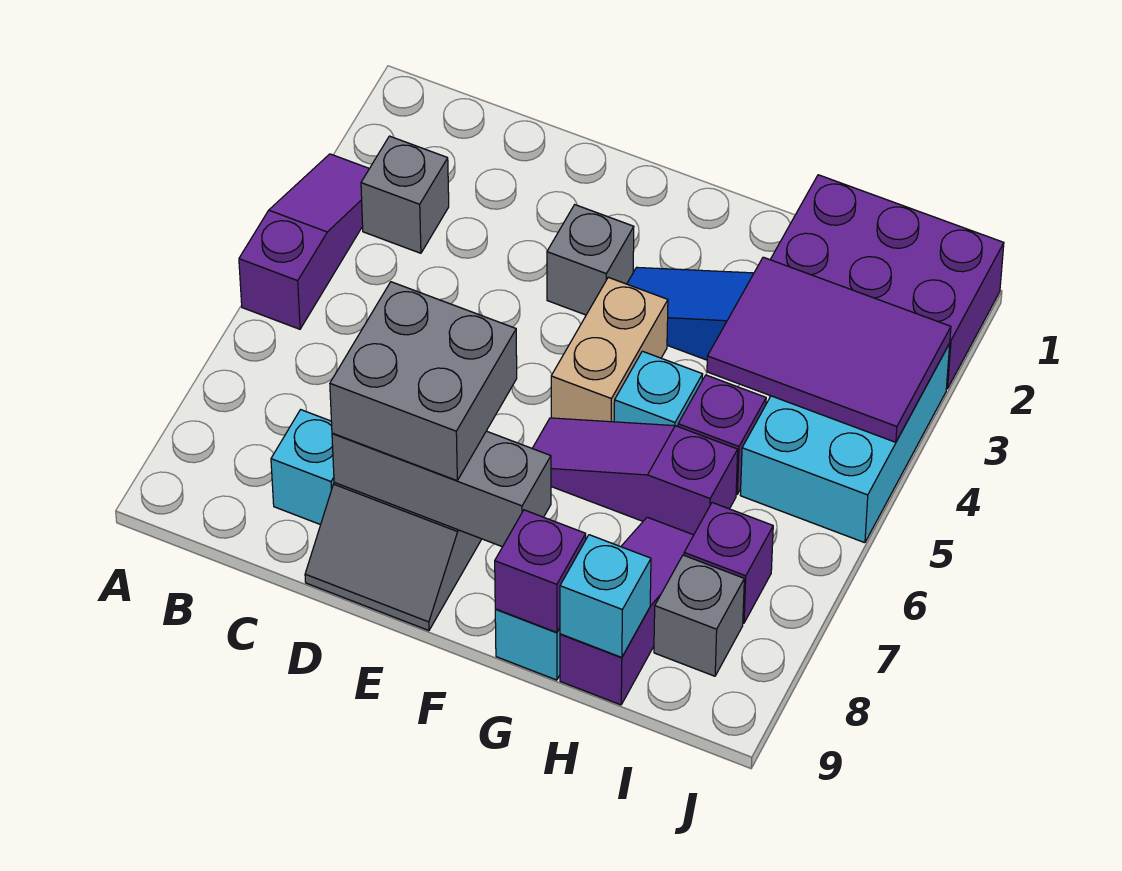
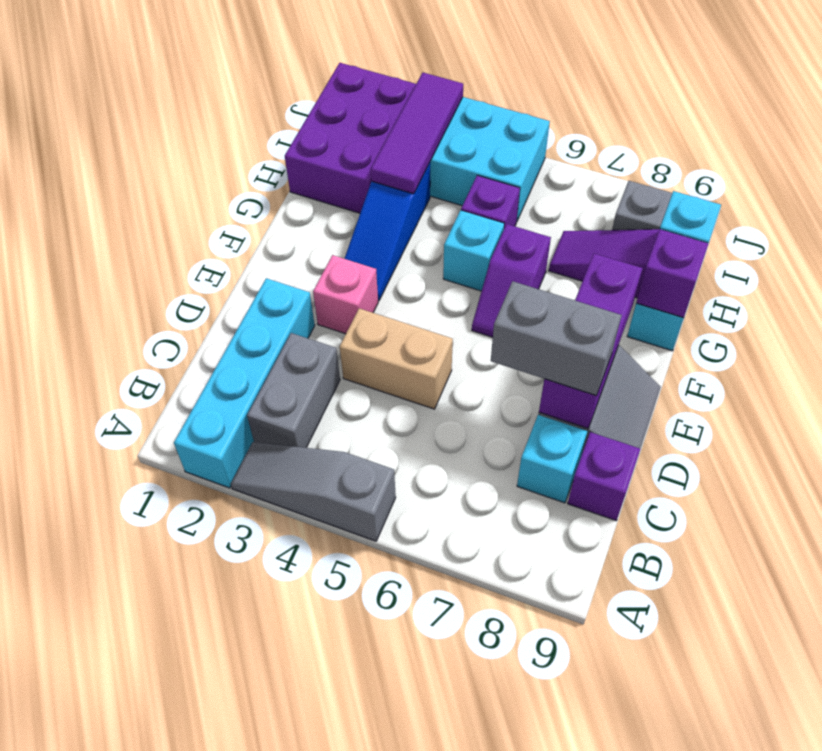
none -> cyan brick A2:D2 level 1
purple slope A3:A5 level 1 top 5 -> grey slope A3:A5 level 1 top 5
grey brick B3 level 1 -> grey brick B3:C3 level 1
grey brick D7:E8 level 3 -> grey brick D7:D8 level 3
grey brick D8:F8 level 2 -> purple brick D8:F8 level 2
grey brick E3 level 1 -> pink brick E3 level 1
tan brick F4:F5 level 1 -> tan brick D4:D5 level 1
purple slope F6:H6 level 1 top H -> purple slope F6:G6 level 1 top G
purple tile H3:J4 level 2 -> purple tile H3:J3 level 2
purple brick I7 level 1 -> purple brick C9 level 1

